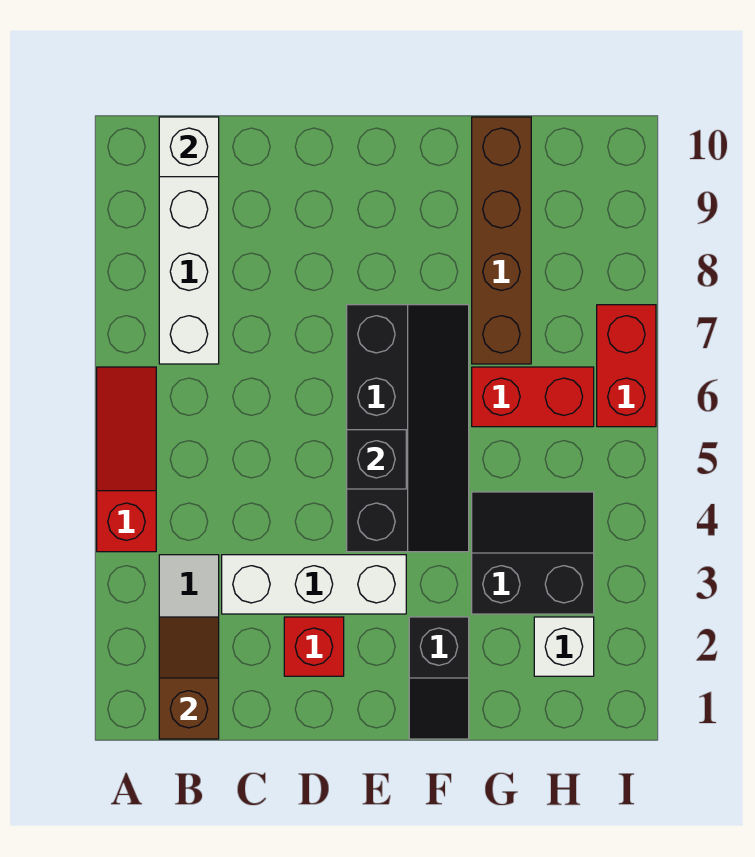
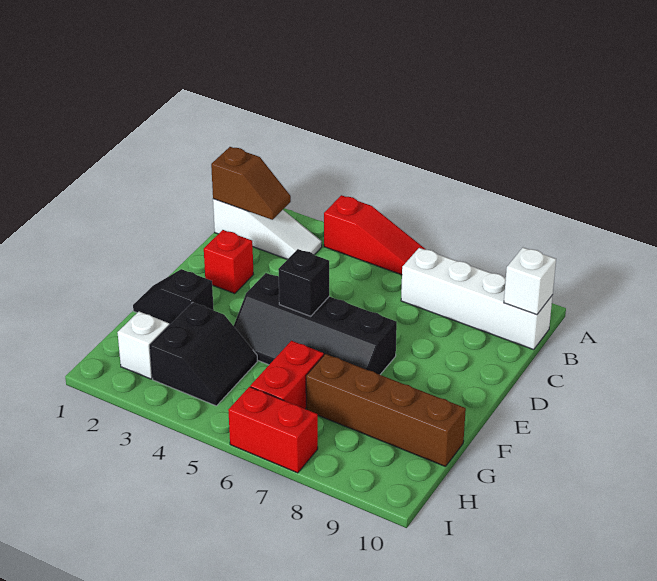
white brick C3:E3 level 1 -> none

